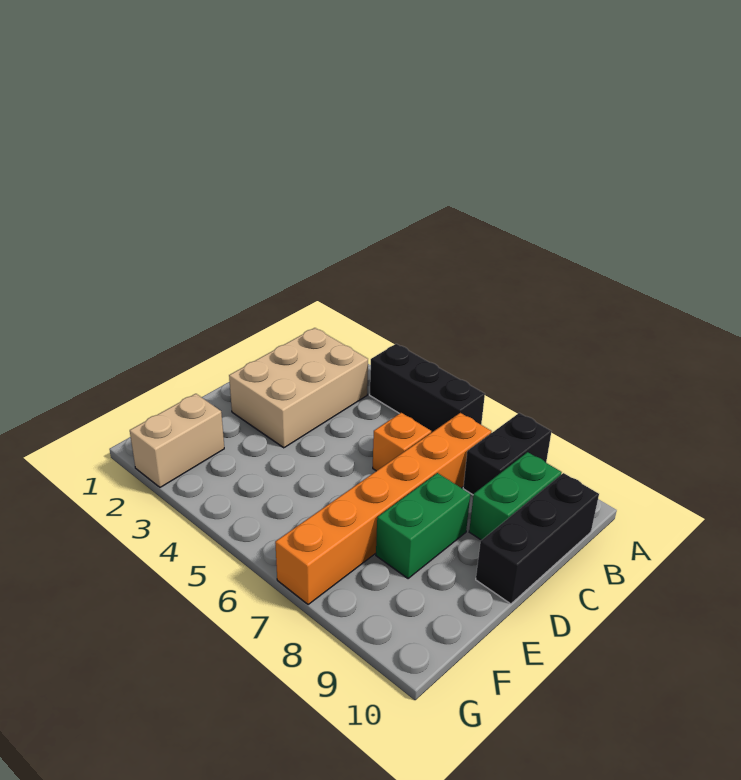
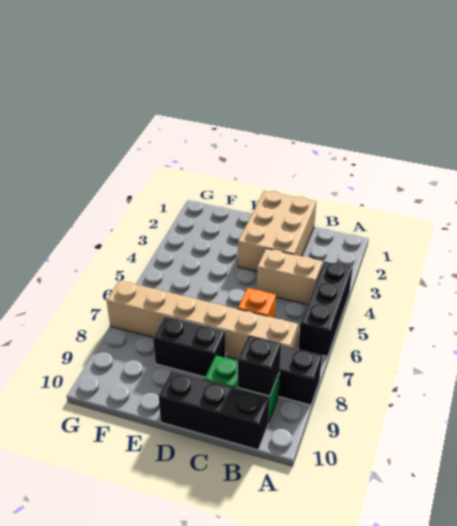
tan brick B2:D3 level 1 -> tan brick C1:D3 level 1
orange brick B7:G7 level 1 -> tan brick B7:G7 level 1
none -> black brick B9 level 2
green brick D8:E8 level 1 -> black brick D8:E8 level 1
tan brick F2:G2 level 1 -> tan brick B4:C4 level 1

